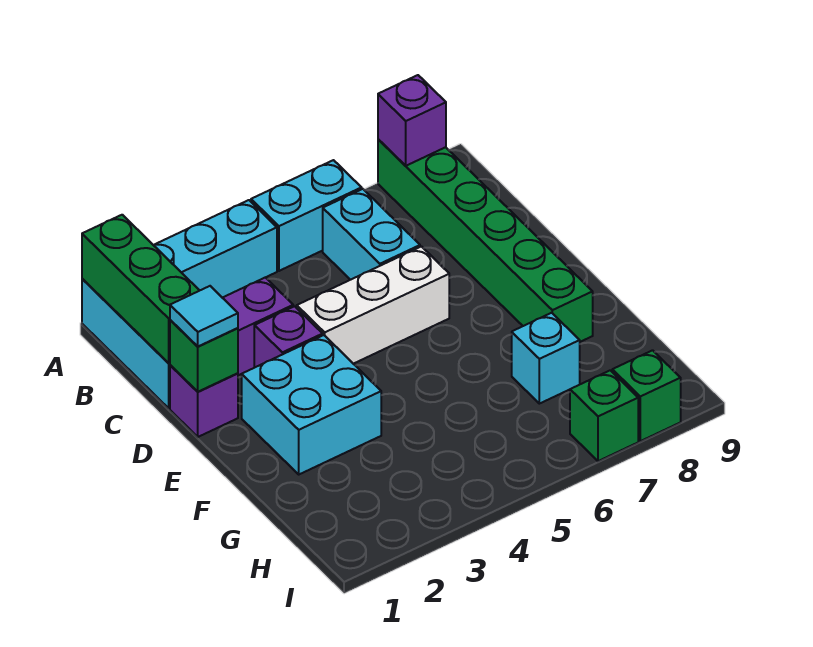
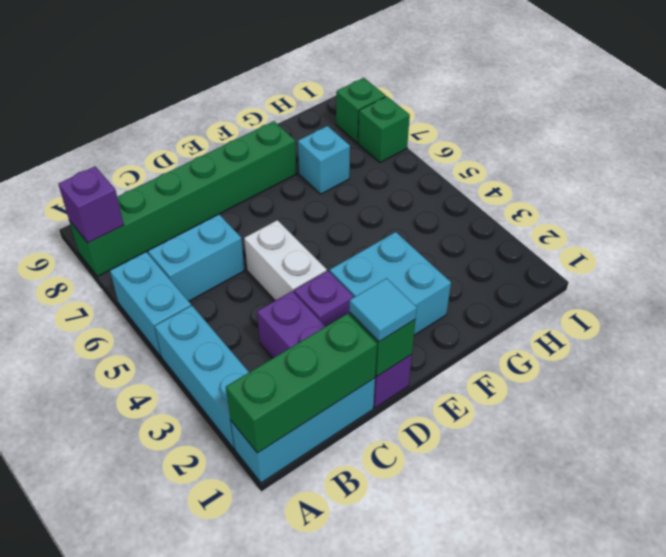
white brick D4:D6 level 1 -> white brick D4:D5 level 1

